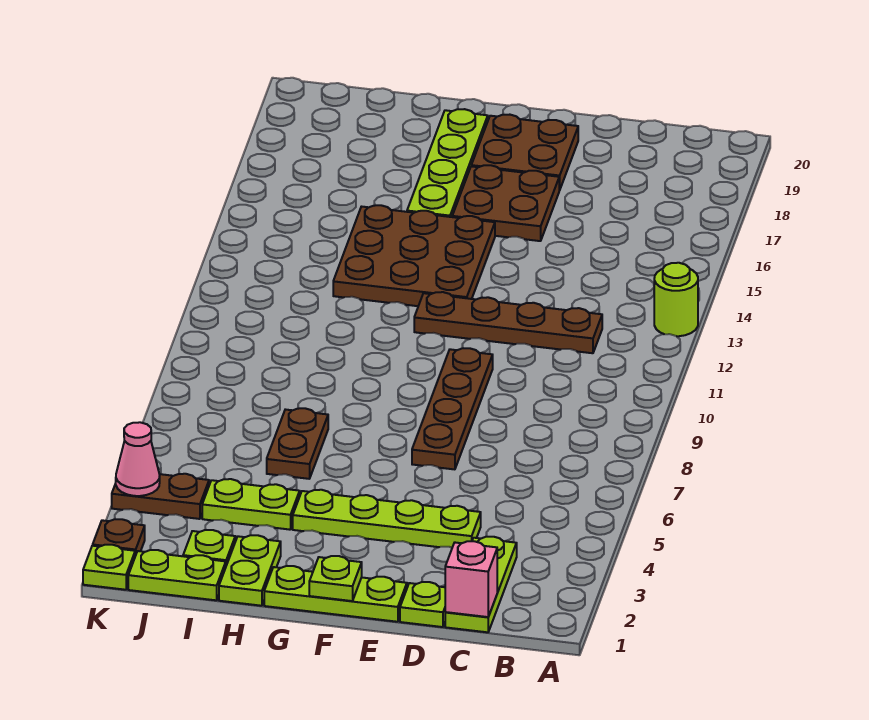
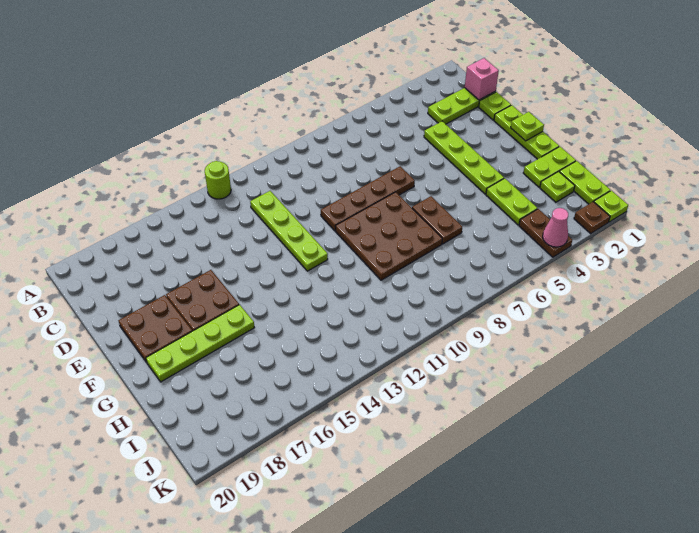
brown plate C12:F12 level 1 -> lime plate C12:F12 level 1
brown plate F13:H15 level 1 -> brown plate F8:H10 level 1
brown plate H6:H7 level 1 -> brown plate G7:H7 level 1

